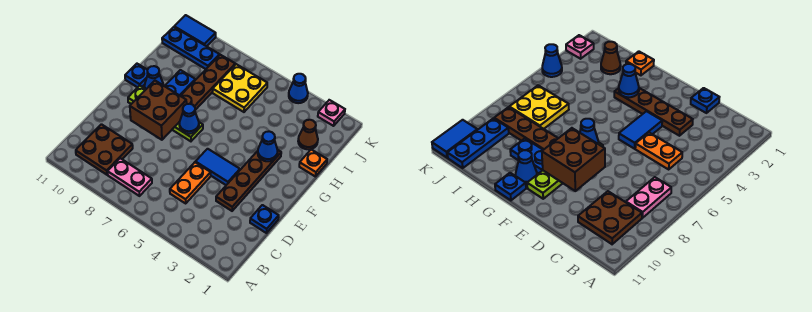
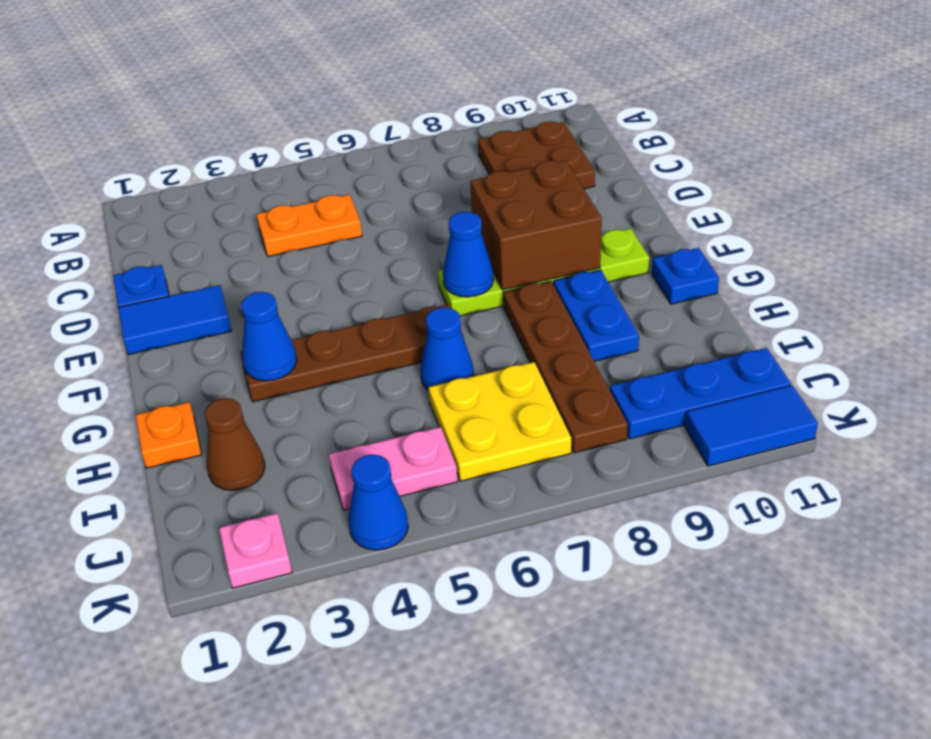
pink plate B7:B8 level 1 -> pink plate J4:J5 level 1
orange plate C5:D5 level 1 -> orange plate C4:C5 level 1
brown plate D3:G3 level 1 -> brown plate G3:G6 level 1
blue tile E4:E5 level 1 -> blue tile E1:E2 level 1
blue cone G10 level 1 -> blue cone H6 level 1

